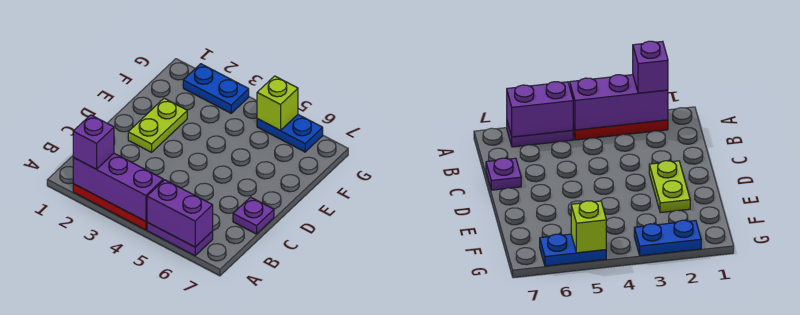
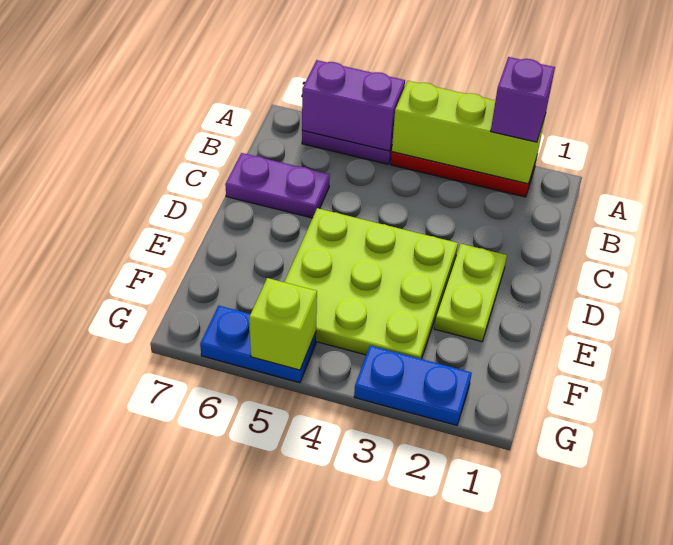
purple brick A2:A4 level 2 -> lime brick A2:A4 level 2
purple plate C7 level 1 -> purple plate C6:C7 level 1
none -> lime plate D3:F5 level 1

